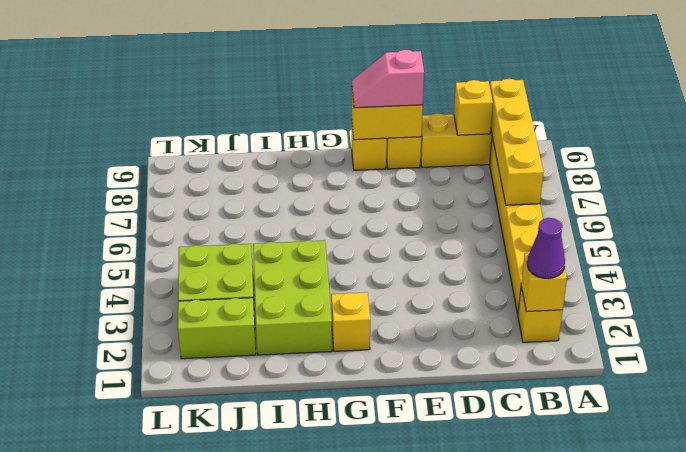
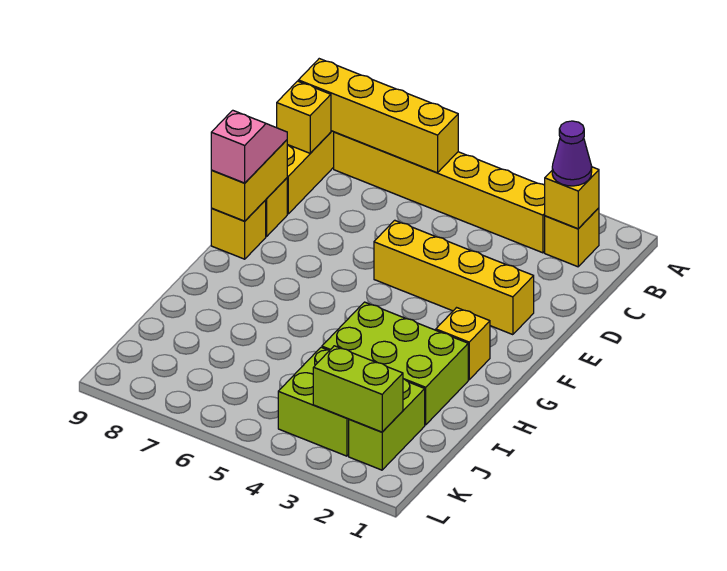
none -> yellow brick E2:E5 level 1
pink slope E9:F9 level 3 top E -> pink slope E9:F9 level 3 top F
none -> lime brick K2:K3 level 2

